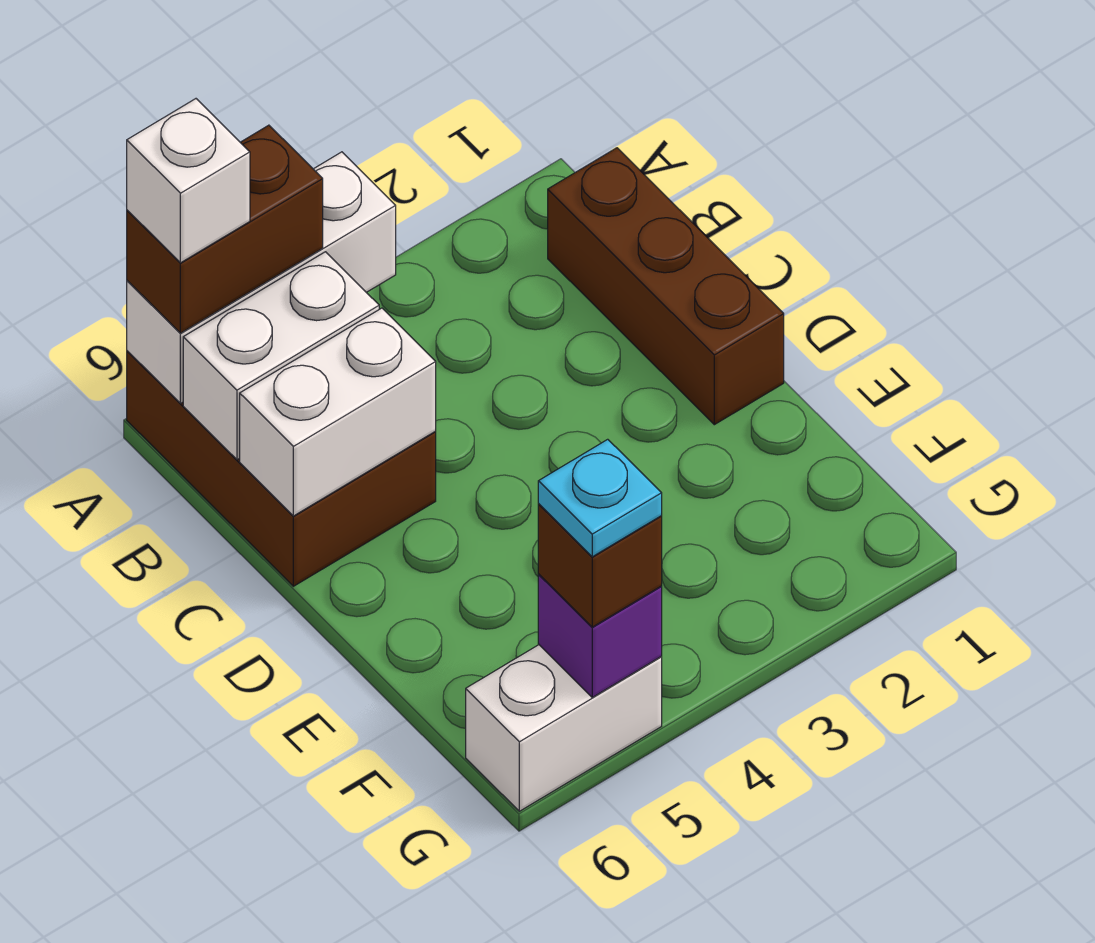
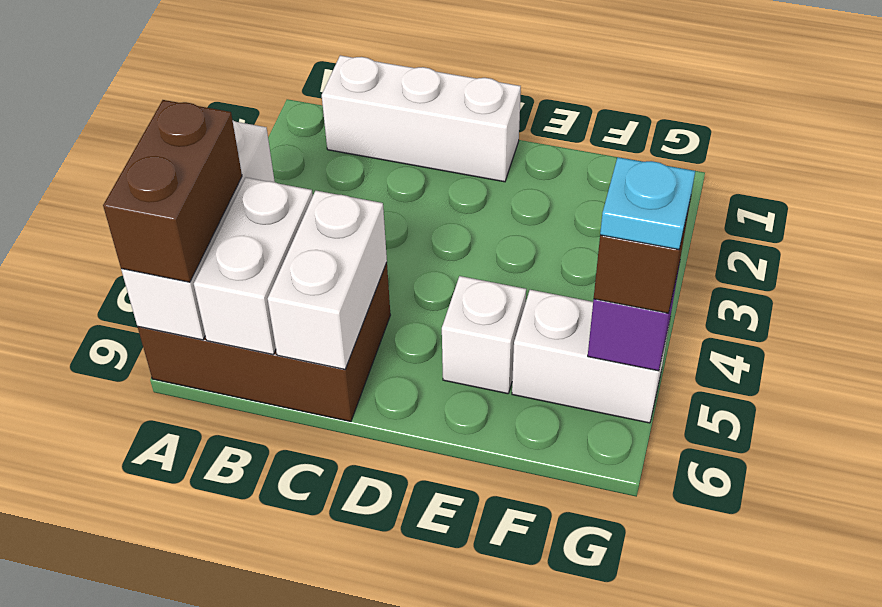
white brick A6 level 4 -> white brick E5 level 1
brown brick B1:D1 level 1 -> white brick B1:D1 level 1
white brick G5:G6 level 1 -> white brick F5:G5 level 1

